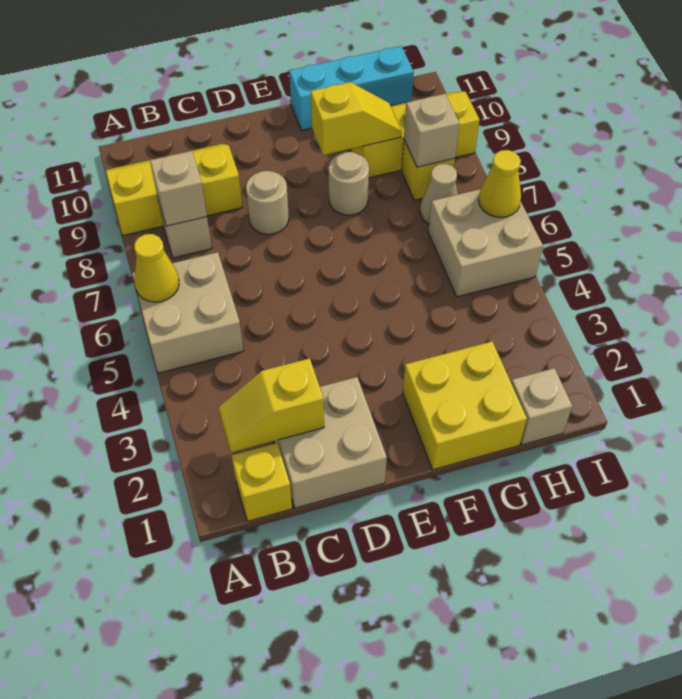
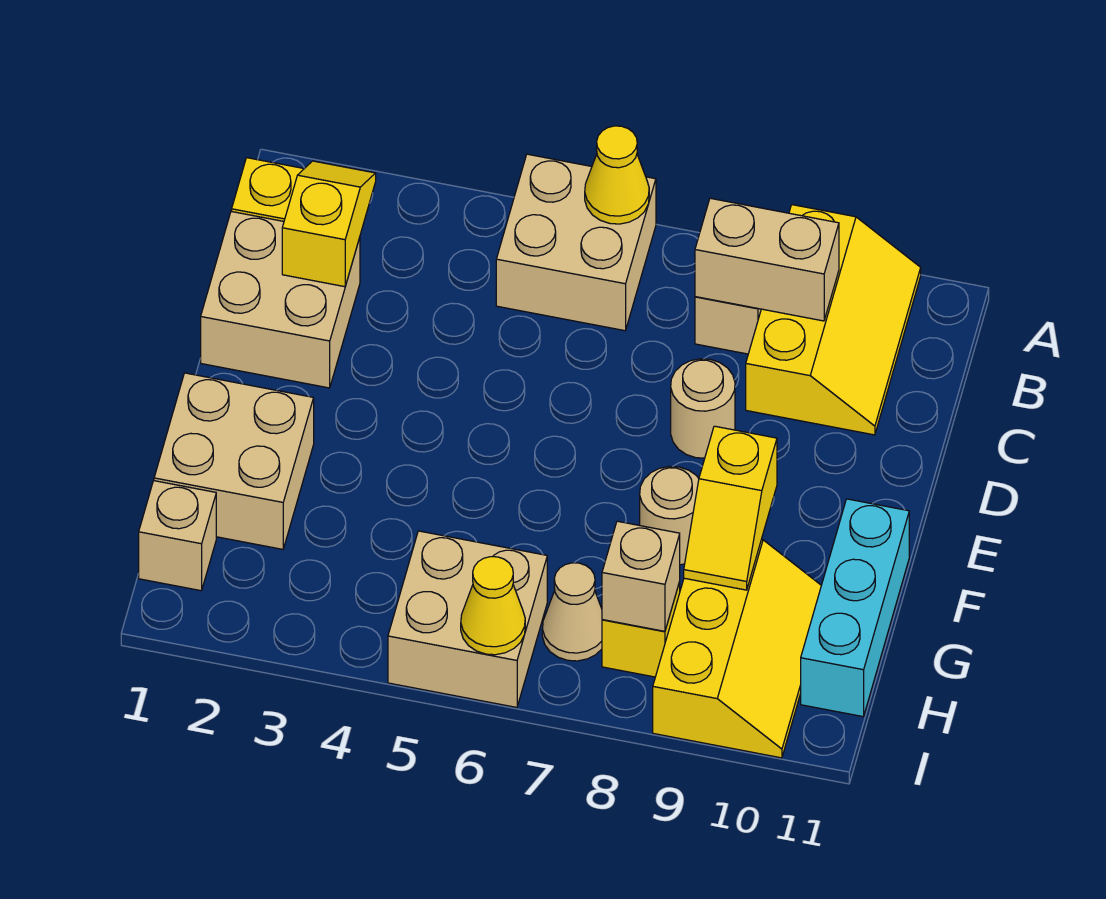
tan brick B8 level 2 -> tan brick B8:B9 level 2
yellow brick F1:G2 level 1 -> tan brick F1:G2 level 1

